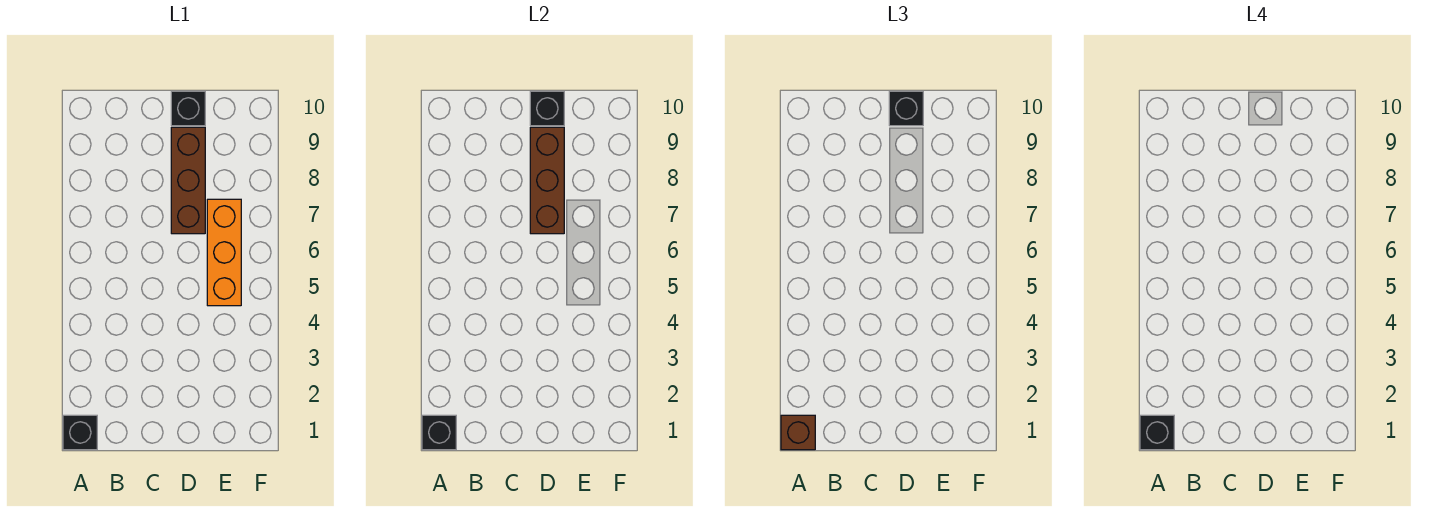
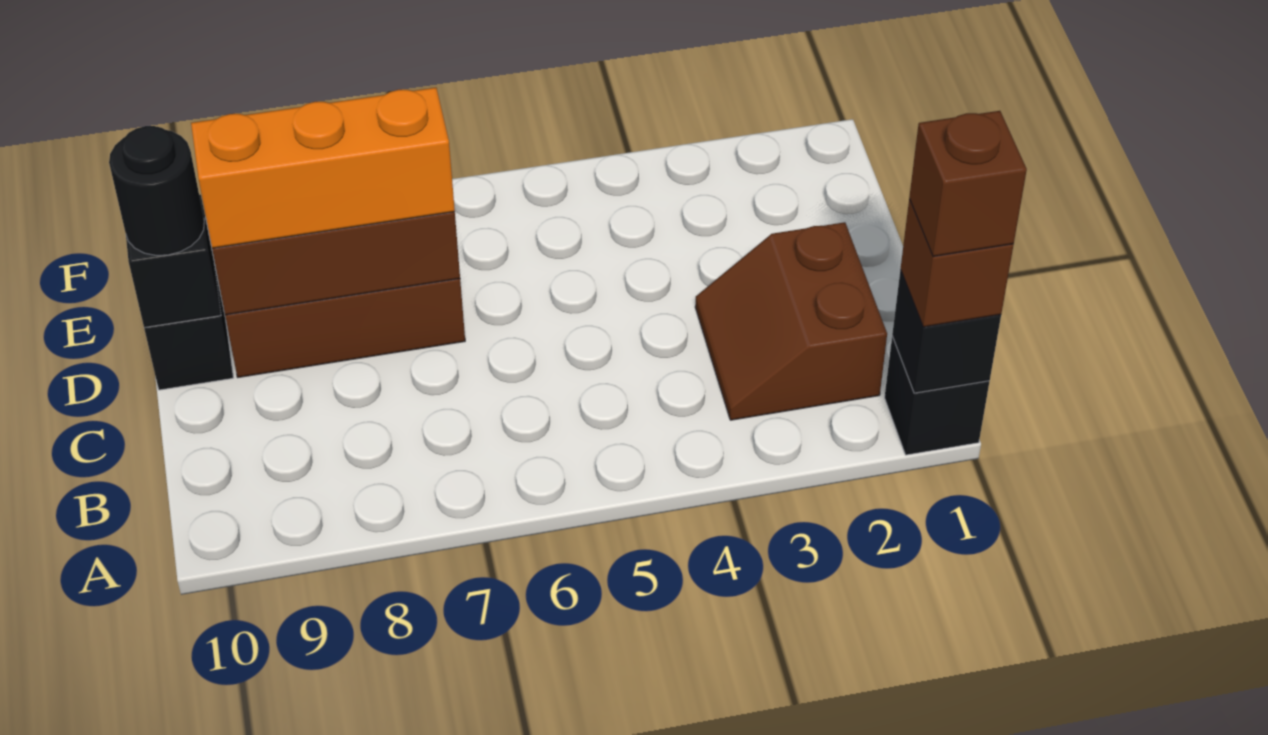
black brick A1 level 4 -> brown brick A1 level 4
none -> brown slope B2:C3 level 1 top 2
black brick D10 level 3 -> black round brick D10 level 3
orange brick E5:E7 level 1 -> orange brick D7:D9 level 3

